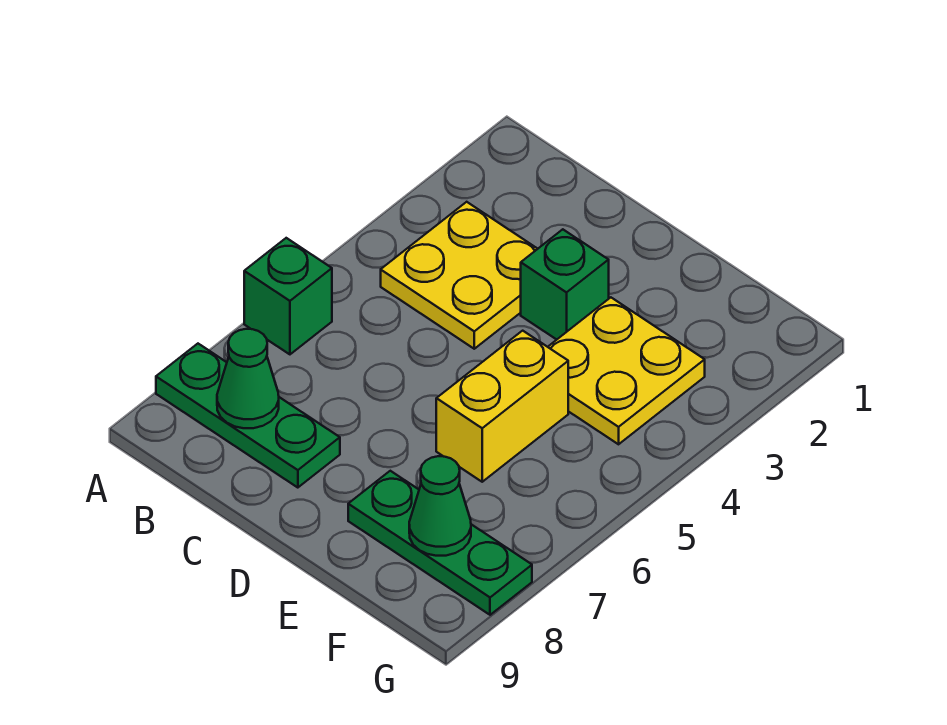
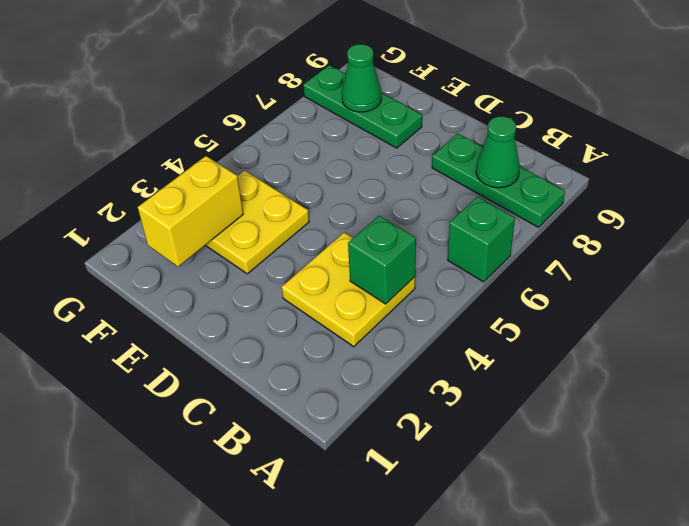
green brick D3 level 1 -> green brick B4 level 2
yellow brick E5:E6 level 1 -> yellow brick F2:F3 level 2

